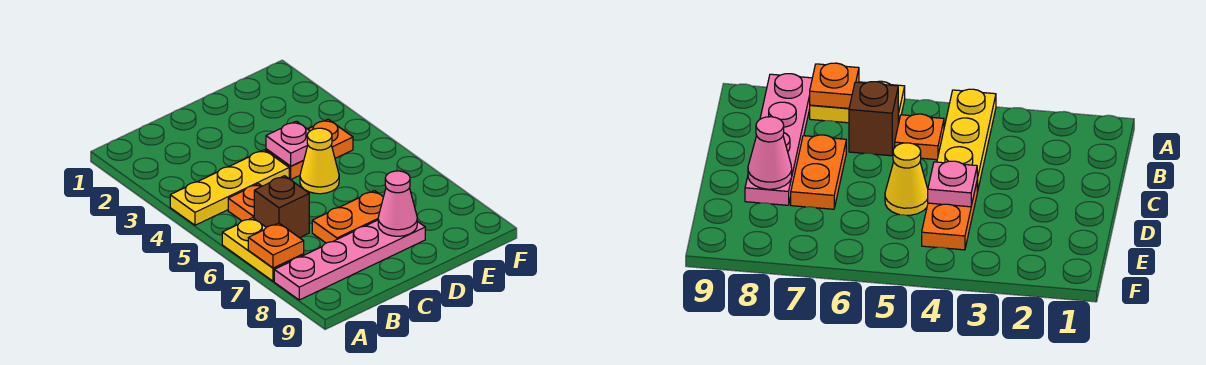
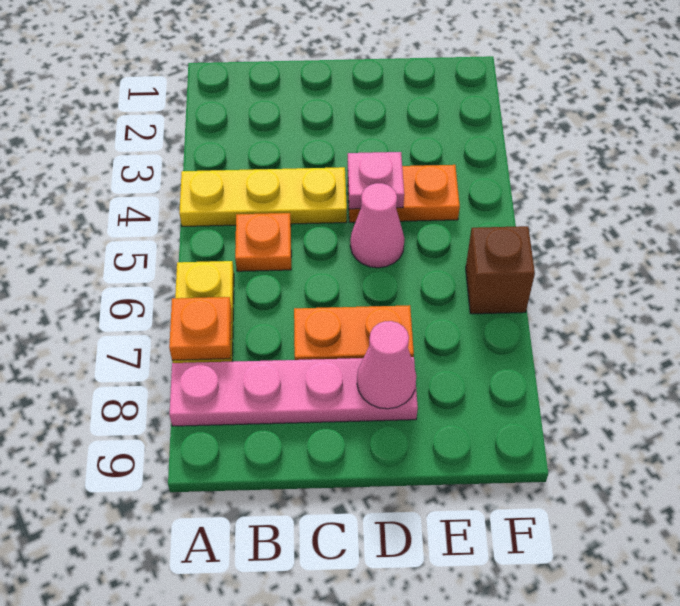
brown brick B6 level 1 -> brown brick F6 level 1
yellow cone D5 level 1 -> pink cone D5 level 1

